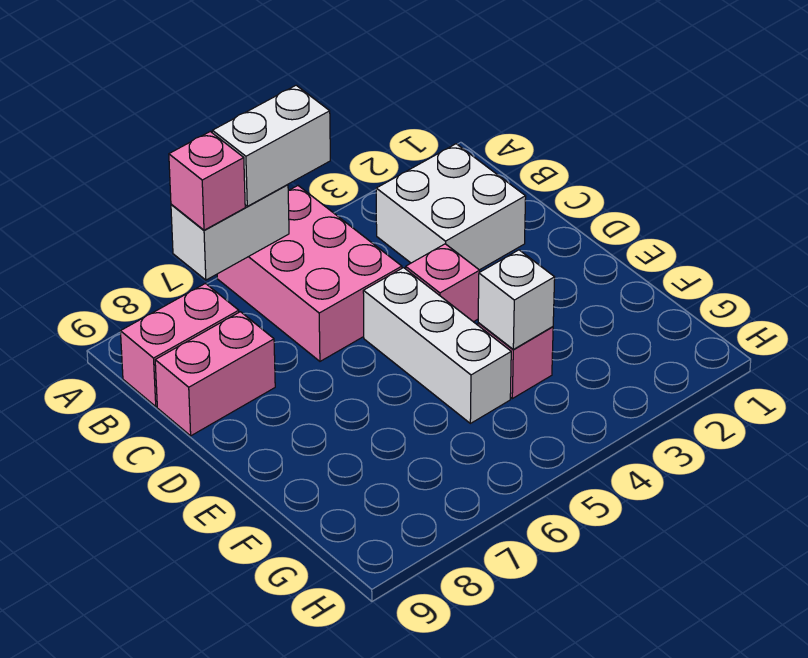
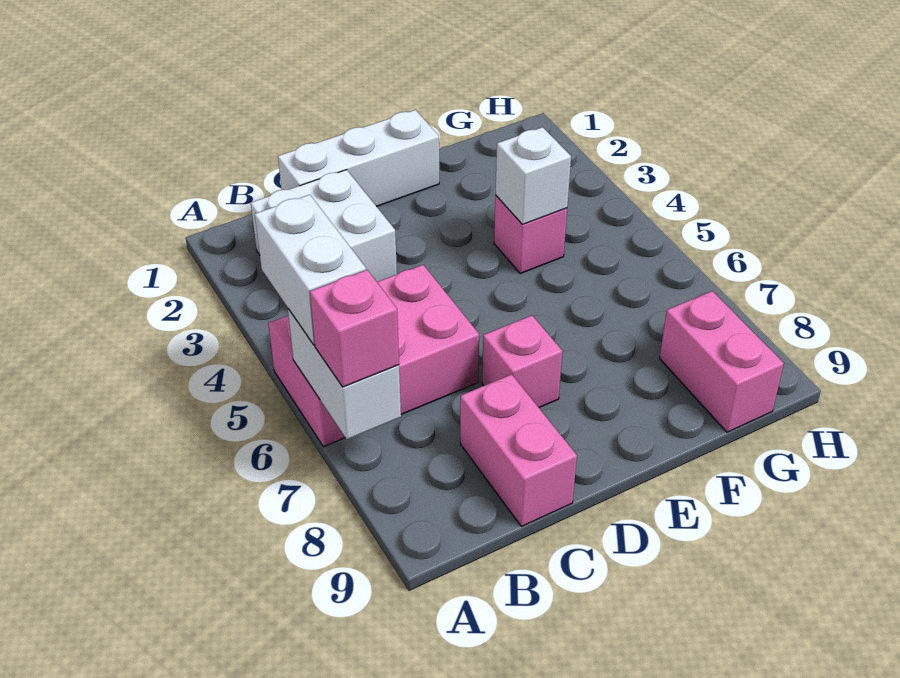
pink brick B8:B9 level 1 -> pink brick G8:G9 level 1
pink brick D4 level 1 -> pink brick D7 level 1
white brick D5:F5 level 1 -> white brick C1:E1 level 1

